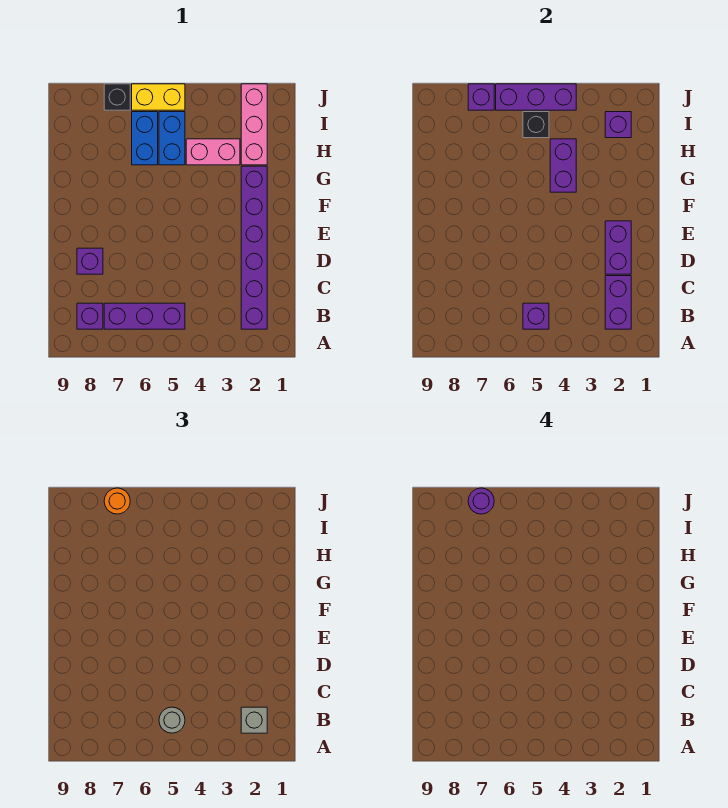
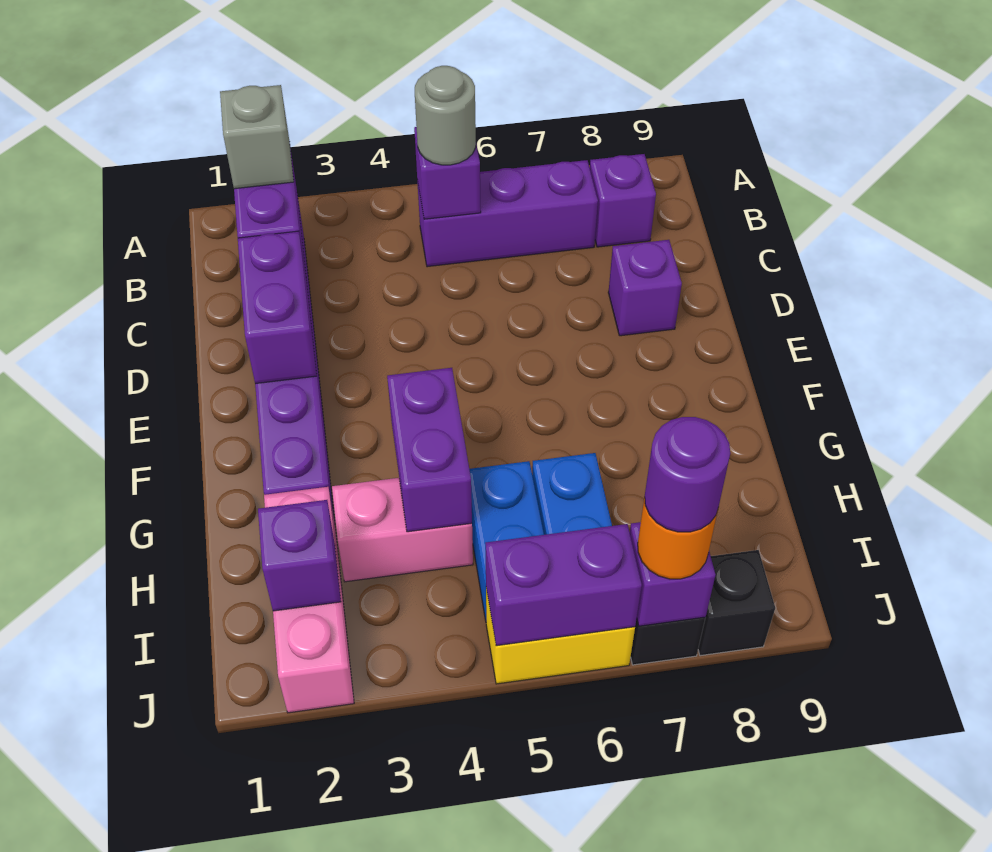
black brick I5 level 2 -> black brick J8 level 1
purple brick J4:J6 level 2 -> purple brick J5:J6 level 2

